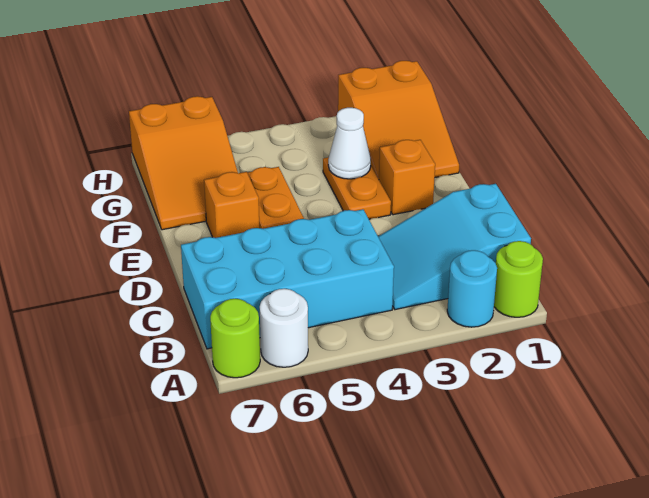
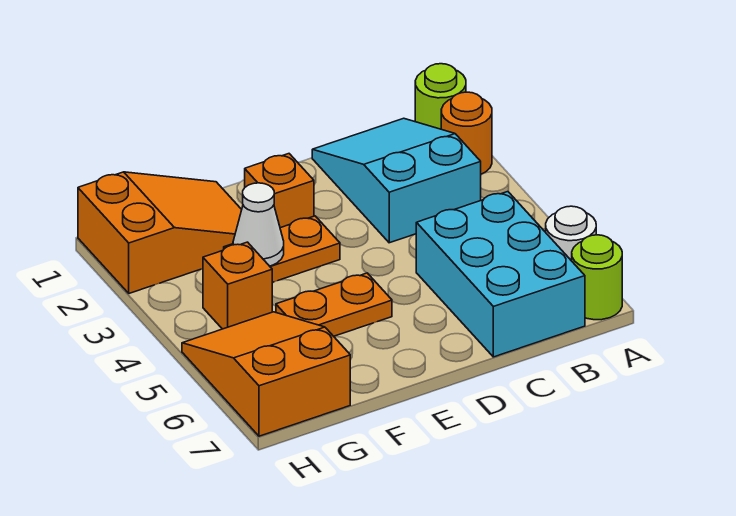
cyan round brick A2 level 1 -> orange round brick A2 level 1
cyan slope B1:C3 level 1 top 1 -> cyan slope B1:C3 level 1 top 3
cyan brick B4:C7 level 1 -> cyan brick B5:C7 level 1
orange brick E6 level 1 -> orange brick G4 level 1
orange slope F6:H7 level 1 top H -> orange slope G5:H7 level 1 top 7

